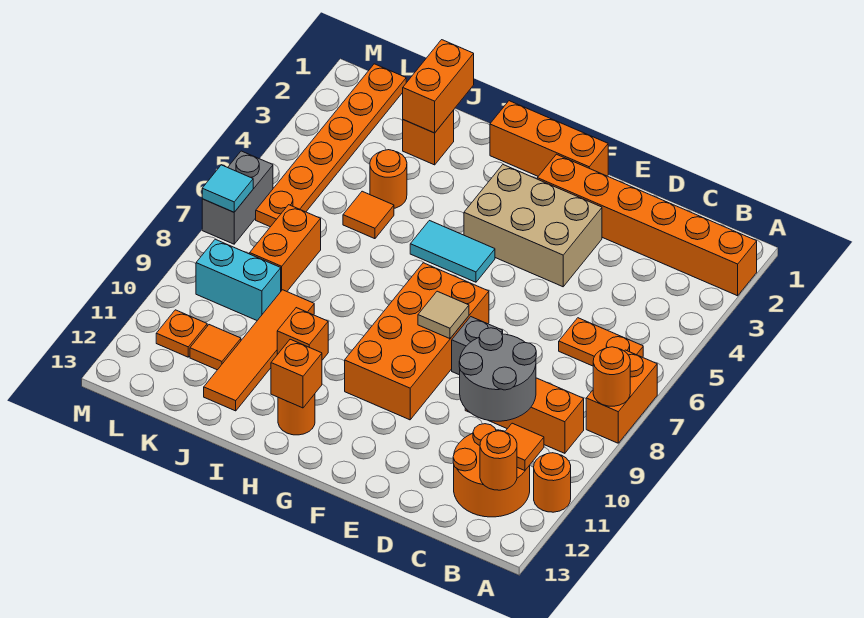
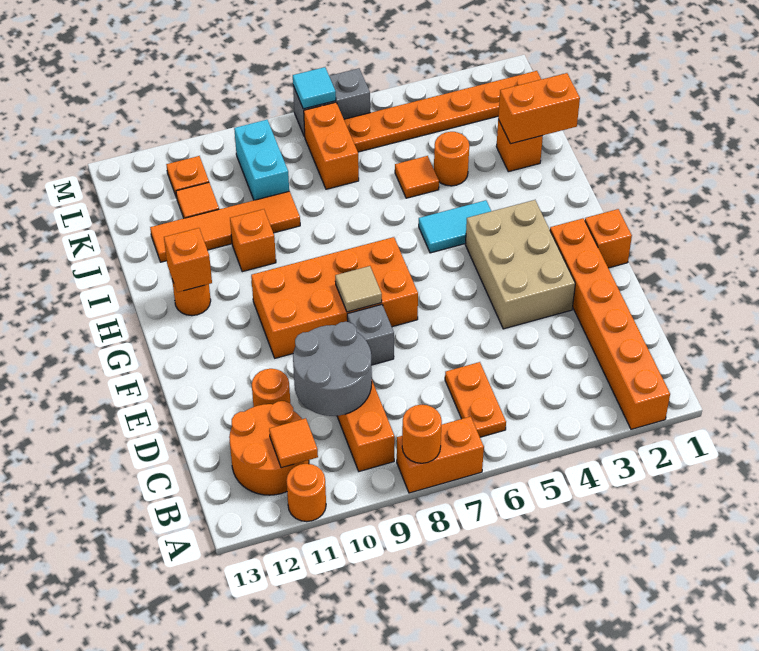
orange round brick B12 level 2 -> orange round brick D11 level 1
orange brick F1:H1 level 1 -> orange brick F1 level 1
cyan tile G5:H5 level 1 -> cyan tile H4:H5 level 1
orange brick K7:K8 level 1 -> orange brick K7:L7 level 1

